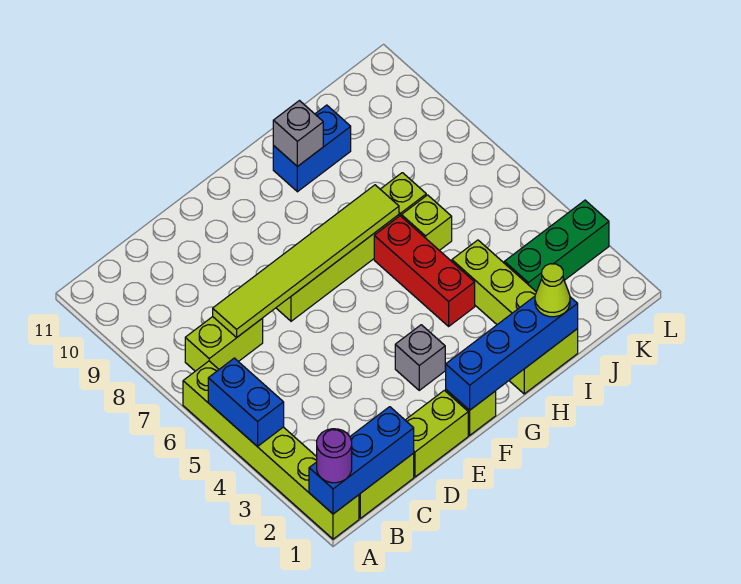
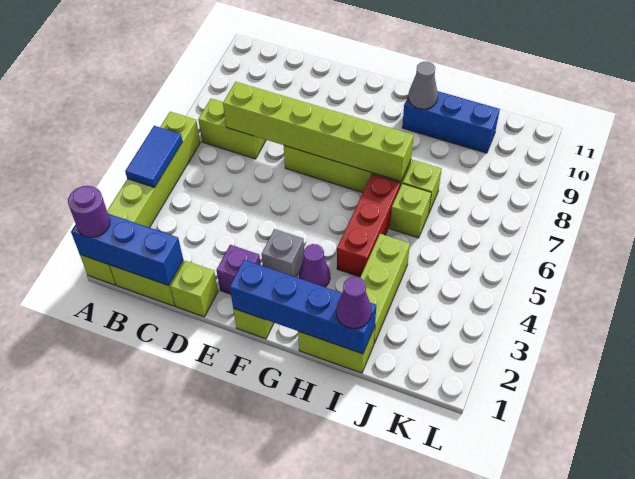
blue brick A4:A5 level 2 -> blue tile A4:A5 level 2
lime tile C7:H7 level 2 -> lime brick C7:H7 level 2
lime brick D1:E1 level 1 -> lime brick D1 level 1
none -> purple brick E2 level 1
none -> purple cone G3 level 1
blue brick H10:I10 level 1 -> blue brick H10:J10 level 1
grey brick H10 level 2 -> grey cone H10 level 2
lime cone I1 level 3 -> purple cone I1 level 3
green brick J3:L3 level 1 -> none

